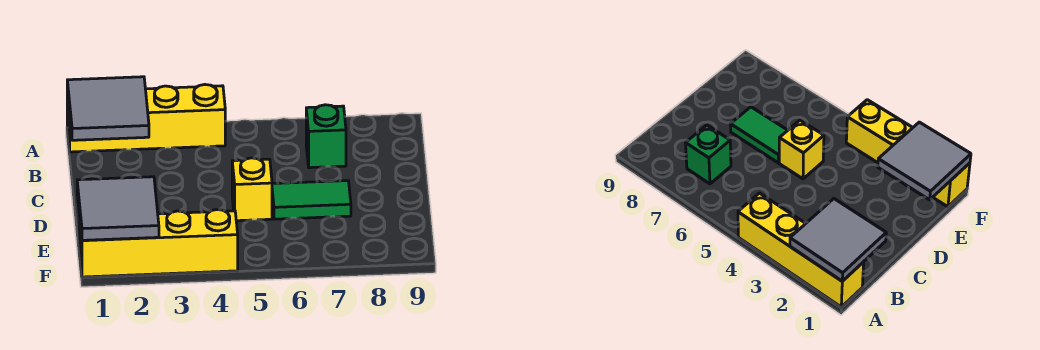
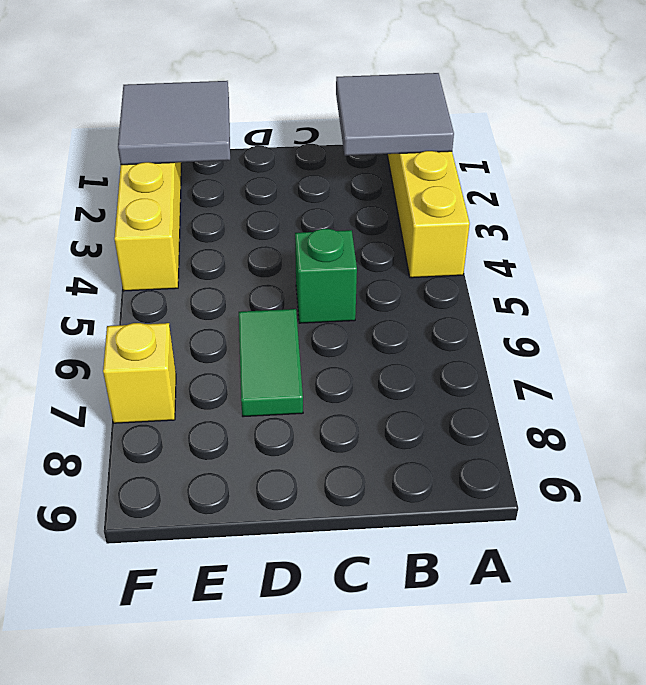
green brick B7 level 1 -> green brick C5 level 1
yellow brick D5 level 1 -> yellow brick F7 level 1

